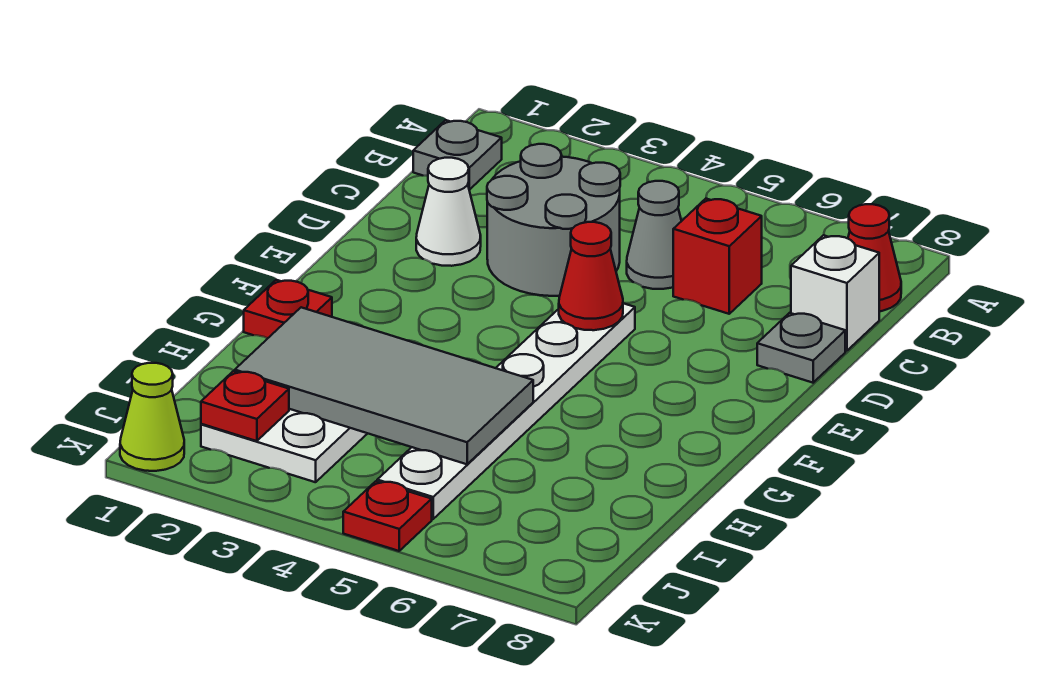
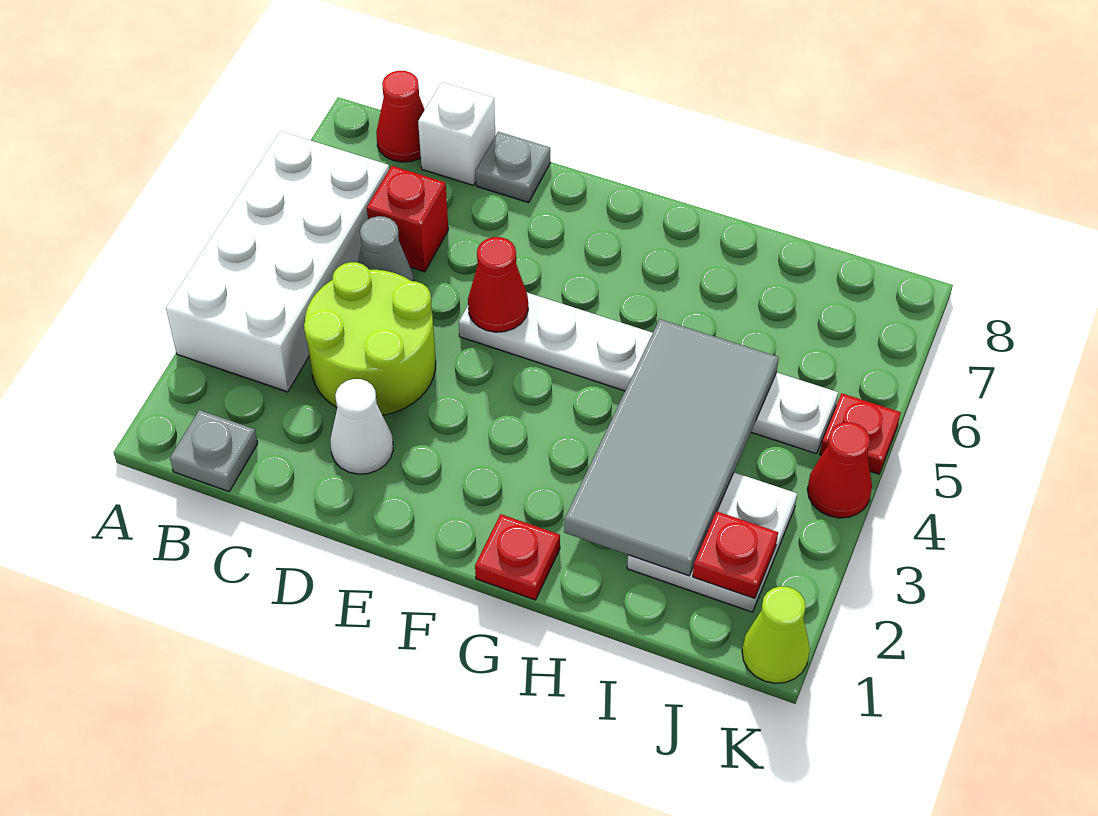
none -> white brick A3:B6 level 1
grey round brick C3:D4 level 1 -> lime round brick C3:D4 level 1
none -> red cone K4 level 1

